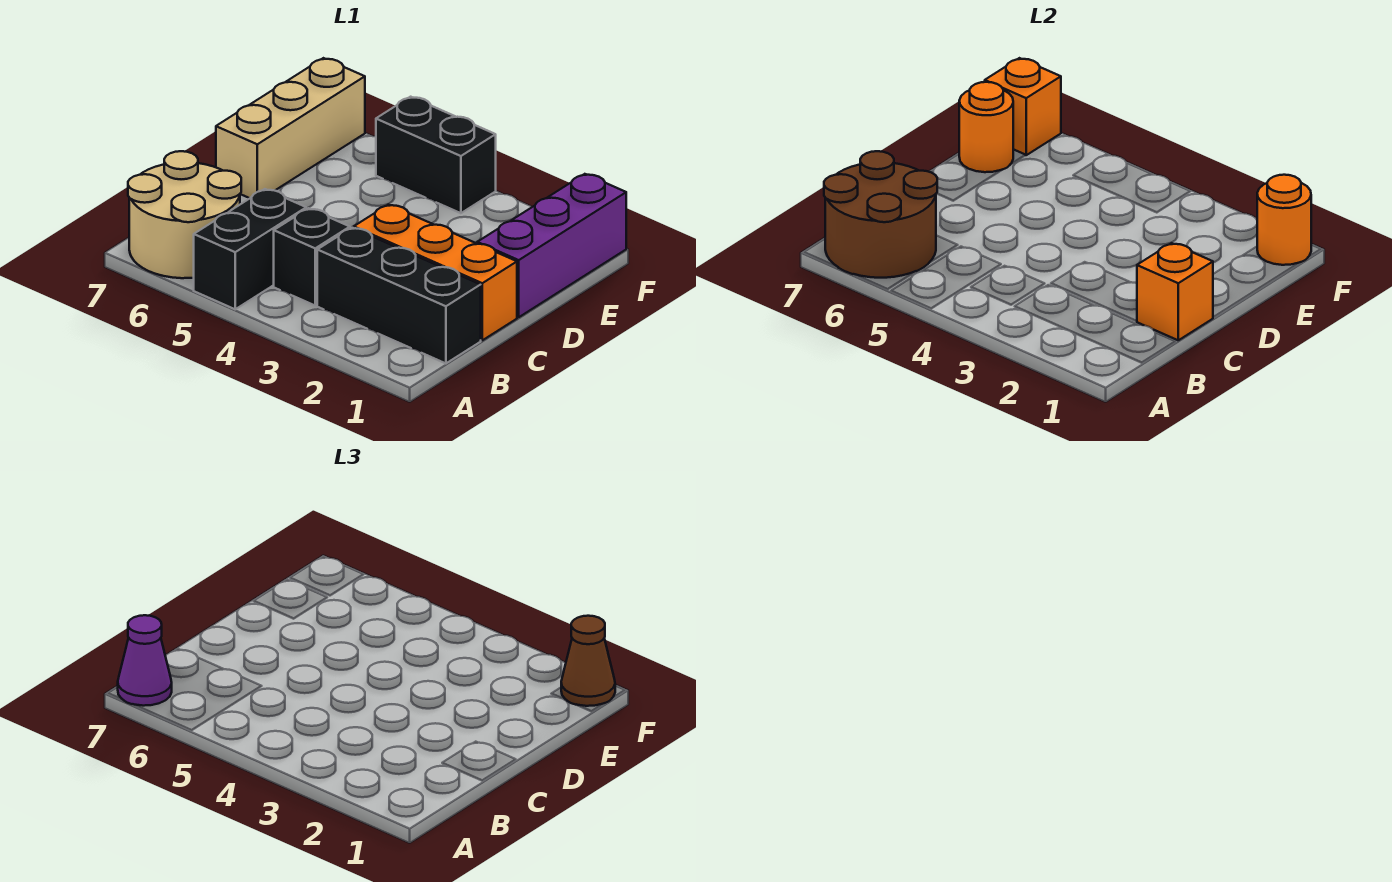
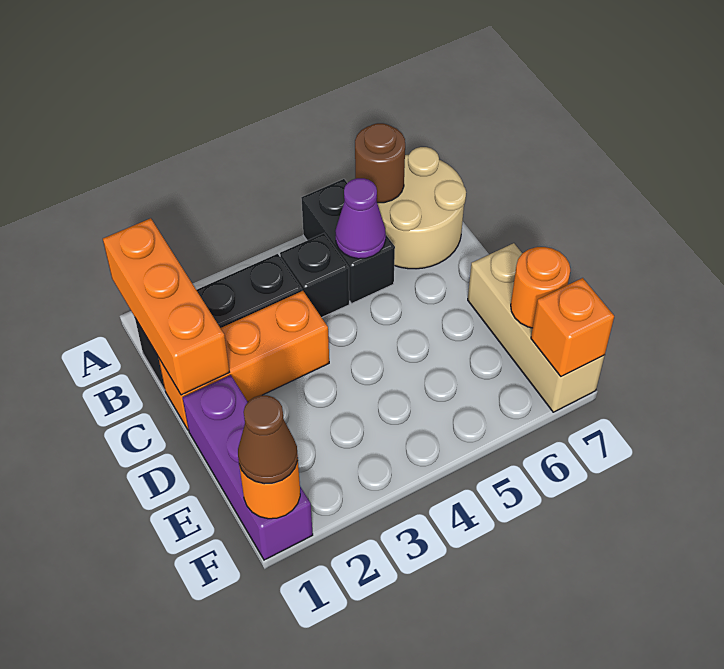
brown round brick A6:B7 level 2 -> brown round brick A6 level 2
purple cone A7 level 3 -> purple cone B5 level 2
orange brick C1 level 2 -> orange brick A1:C1 level 2
black brick F4:F5 level 1 -> none

